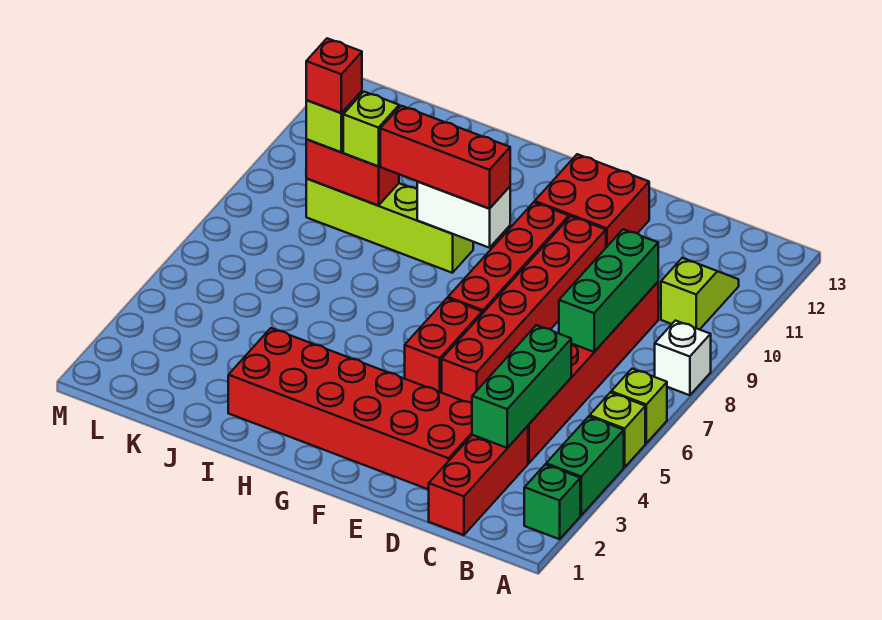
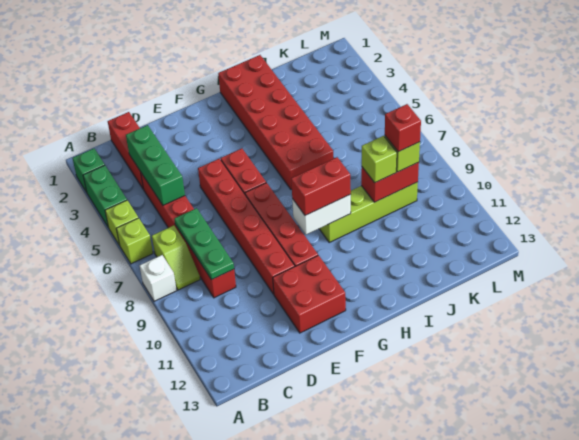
lime slope B10:B11 level 1 top 10 -> lime slope B7:B8 level 1 top 7
green brick C7:C9 level 2 -> green plate C7:C9 level 2
red brick D2:I3 level 1 -> red brick H1:I6 level 1
red brick G9:I9 level 3 -> red brick G9:H9 level 3

